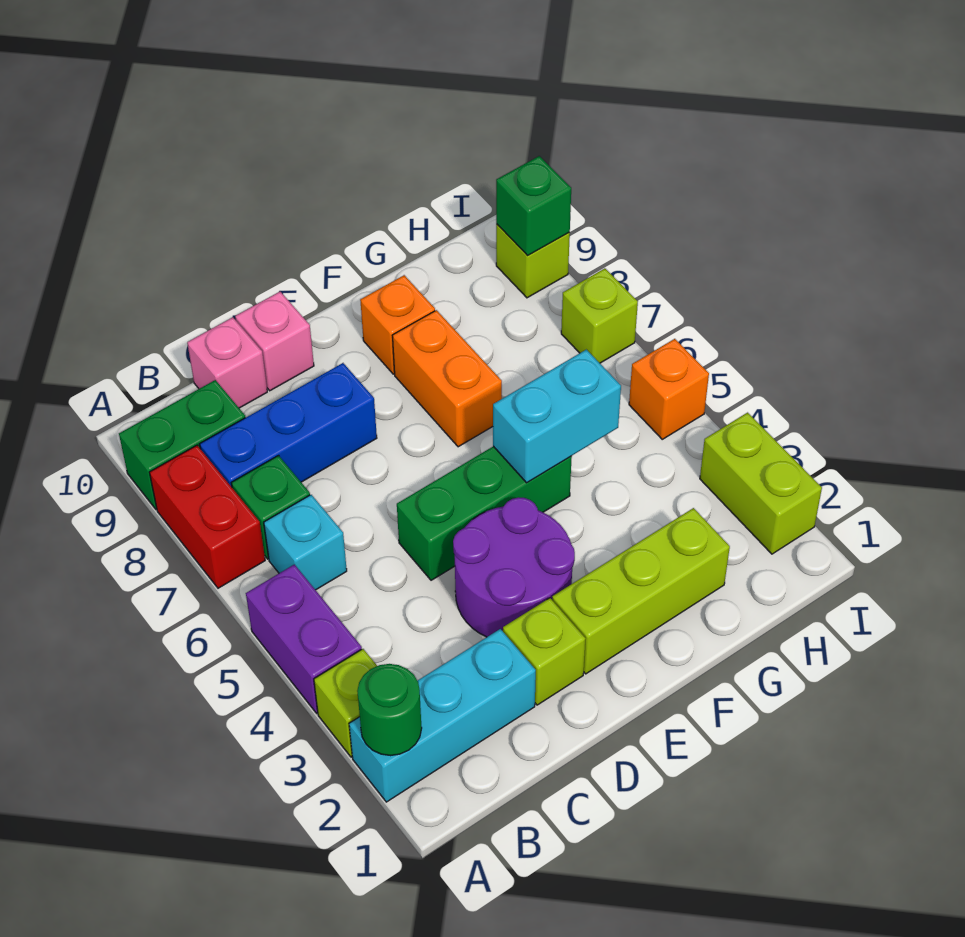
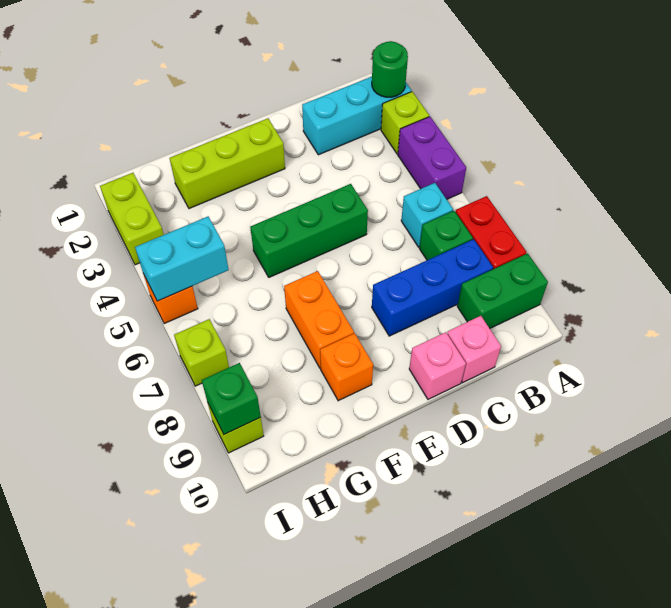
lime brick D2 level 1 -> none
purple round brick D3:E4 level 1 -> none
cyan brick F5:G5 level 2 -> cyan brick H5:I5 level 2

